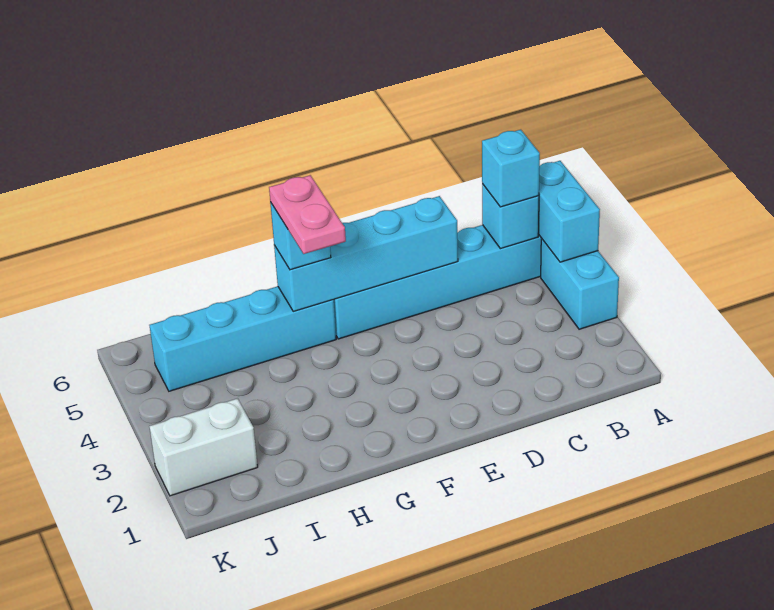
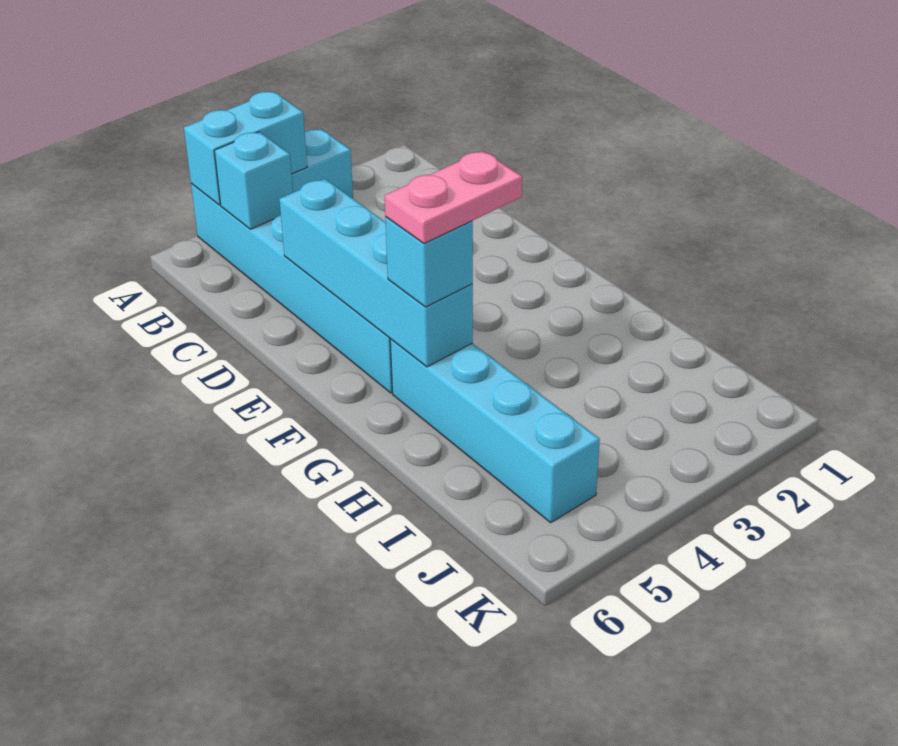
cyan brick B5 level 3 -> none
white brick J2:K2 level 1 -> none

